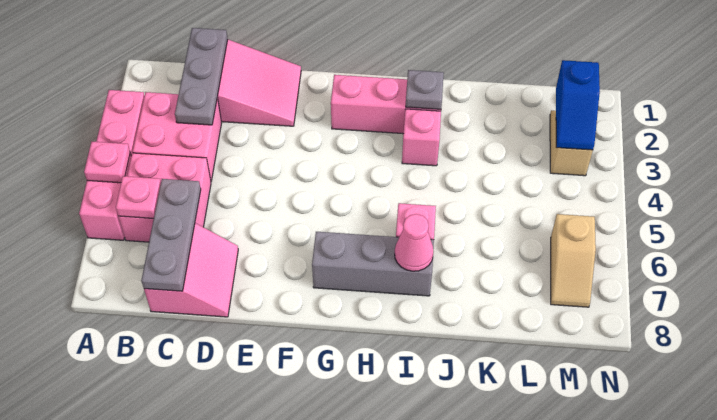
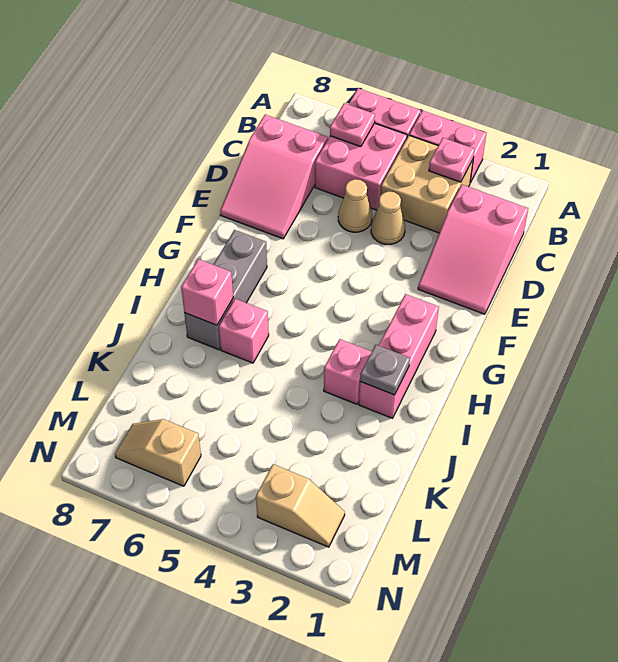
pink plate A5 level 2 -> pink plate B3 level 2
pink brick B3:C4 level 1 -> tan brick B3:C4 level 1
grey plate C1:C3 level 2 -> none
grey plate C6:C8 level 2 -> none
pink slope C7:D8 level 1 top C -> pink slope C7:E8 level 1 top C
none -> tan cone D4 level 1
none -> tan cone D5 level 1
pink cone I7 level 2 -> pink brick I7 level 2
blue slope M2:M3 level 2 top 2 -> none

